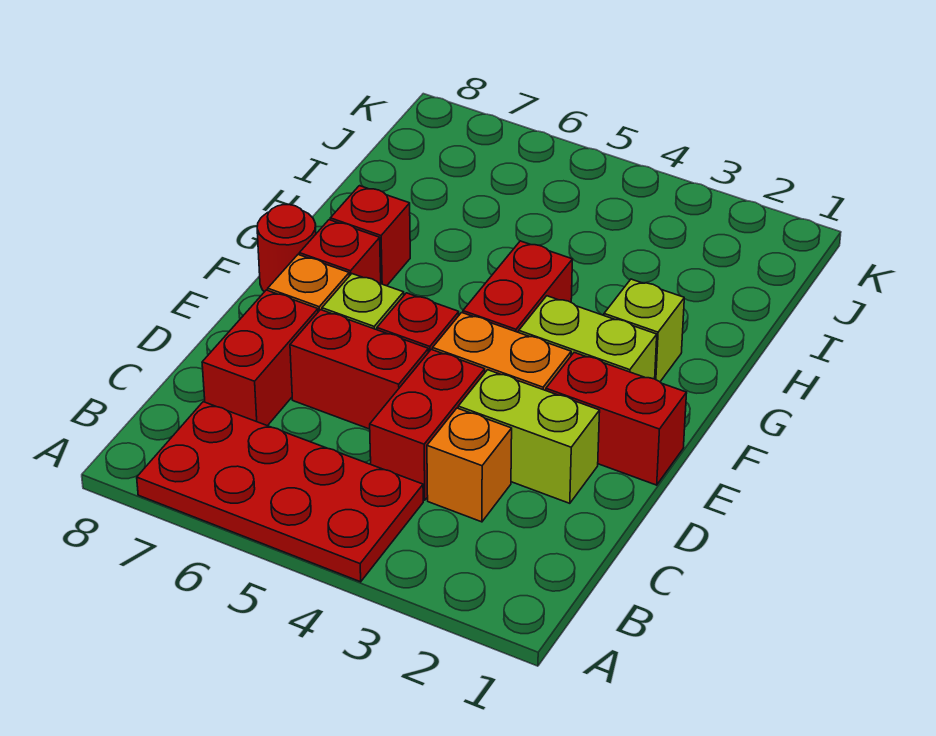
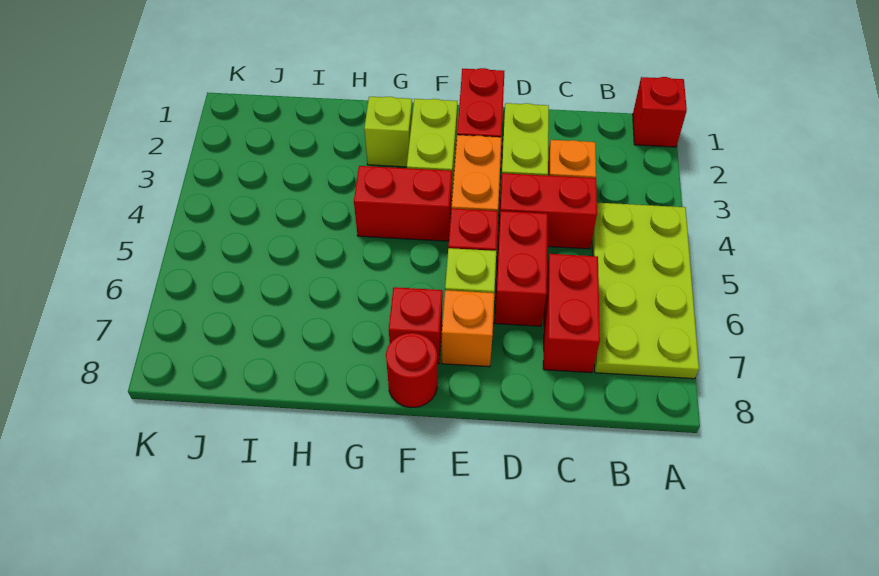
red plate A4:B7 level 1 -> lime plate A4:B7 level 1
red brick C7:D7 level 1 -> red brick C6:C7 level 1
red brick G7 level 1 -> red brick A1 level 1

